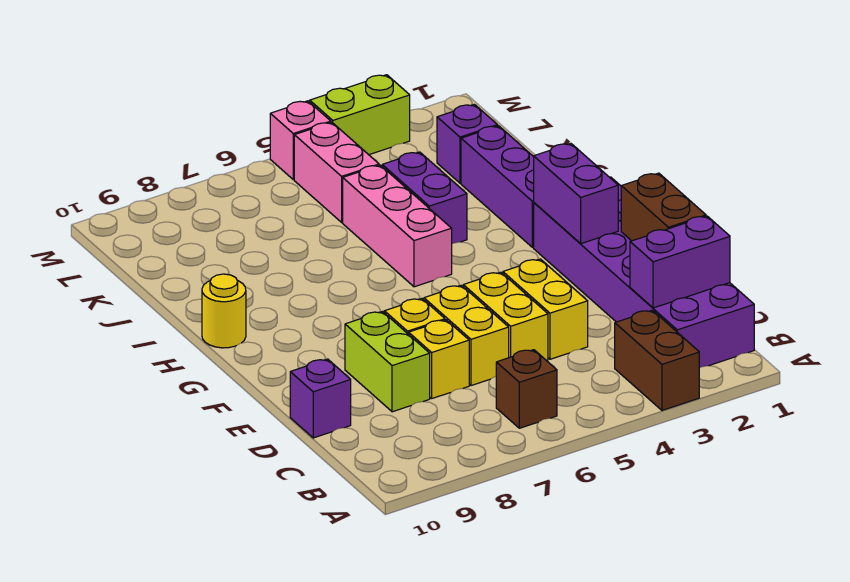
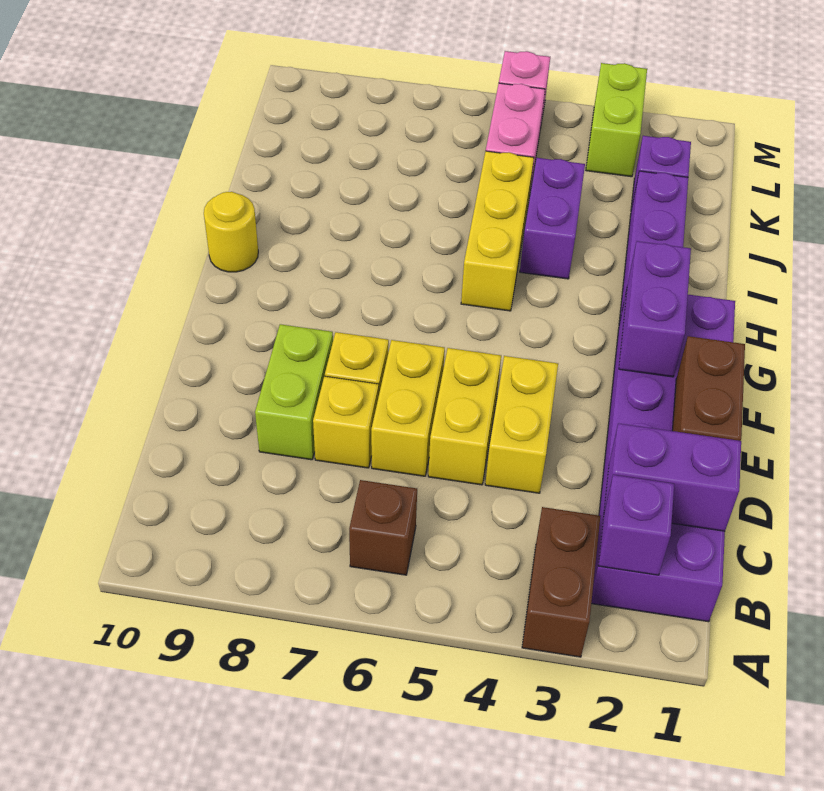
purple brick D10 level 1 -> purple brick B2 level 2
pink brick H5:J5 level 1 -> yellow brick H5:J5 level 1
lime brick M3:M4 level 1 -> lime brick L3:M3 level 1

